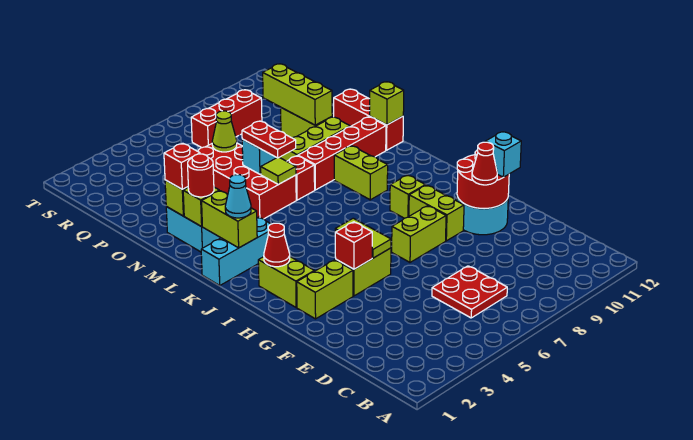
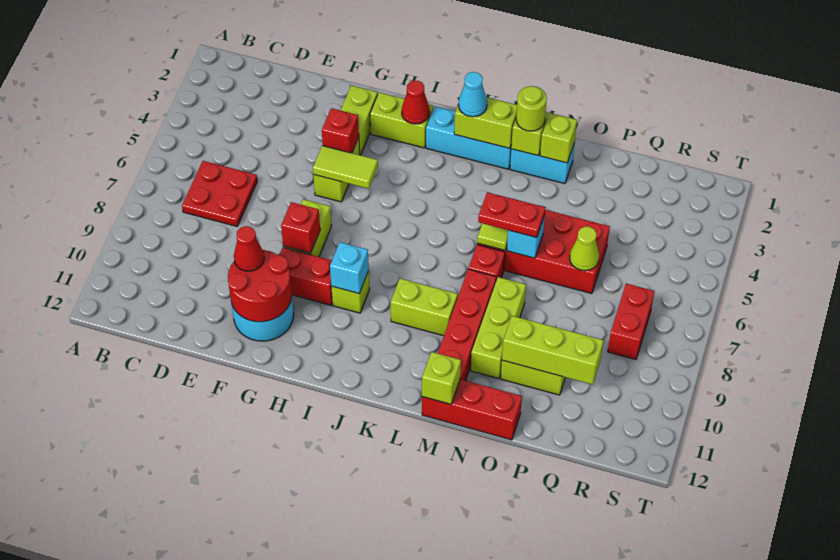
cyan brick F11 level 3 -> cyan brick I9 level 2
lime brick G9:H9 level 1 -> red brick G9:H9 level 1
cyan brick K1:K3 level 1 -> cyan brick J2:L2 level 1
red round brick M2 level 3 -> lime round brick M2 level 3
red brick N2 level 3 -> red brick G8 level 2
red brick R7:R9 level 1 -> red brick R7:R8 level 1

